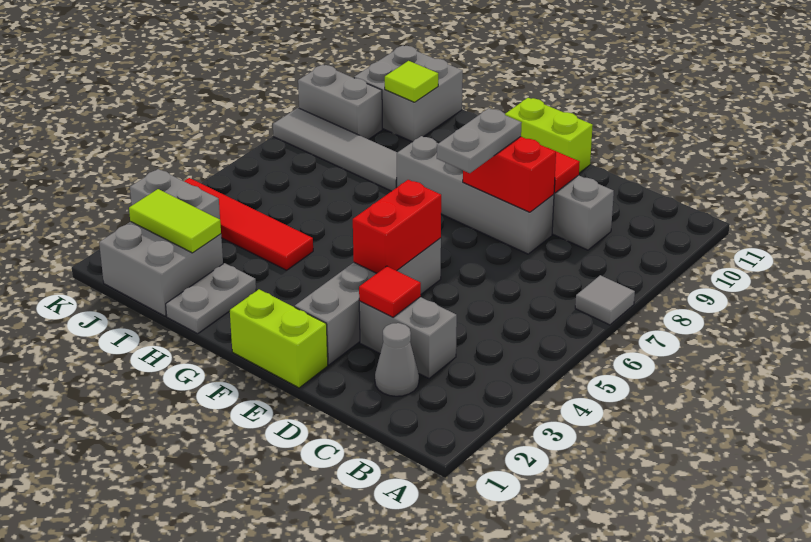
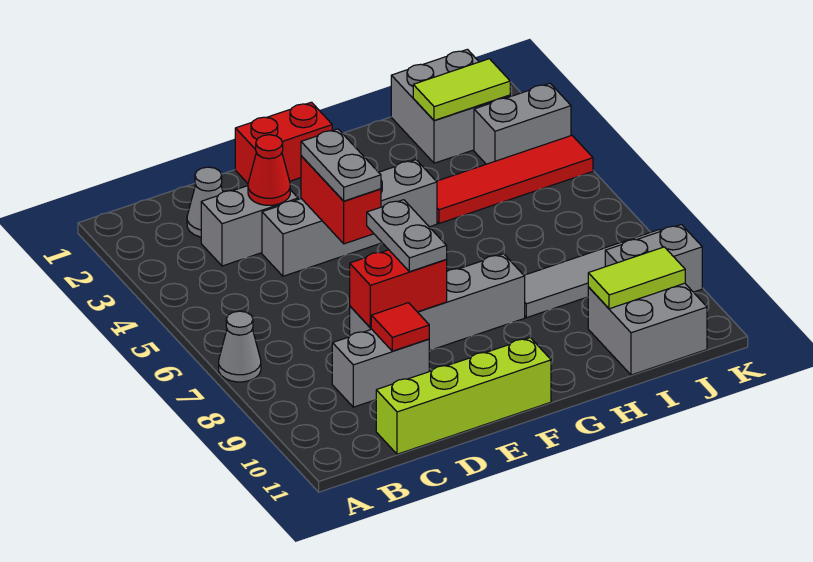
grey tile A7 level 1 -> grey cone A7 level 1
red tile D3 level 2 -> red cone D3 level 2
lime brick E1:F1 level 1 -> red brick E1:F1 level 1
grey brick E2:E5 level 1 -> grey brick D4:G4 level 1
lime brick E11:F11 level 1 -> lime brick C11:F11 level 1
grey plate H1:H2 level 1 -> grey plate E4:E5 level 3
lime tile I10 level 2 -> lime tile I10:J10 level 2

